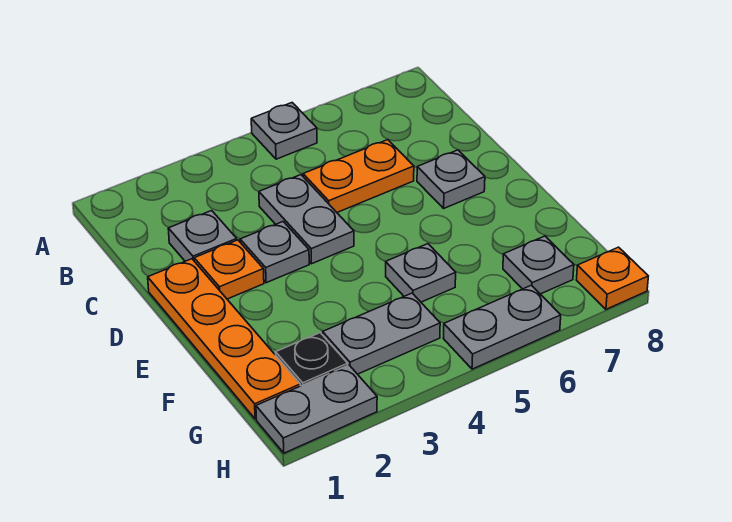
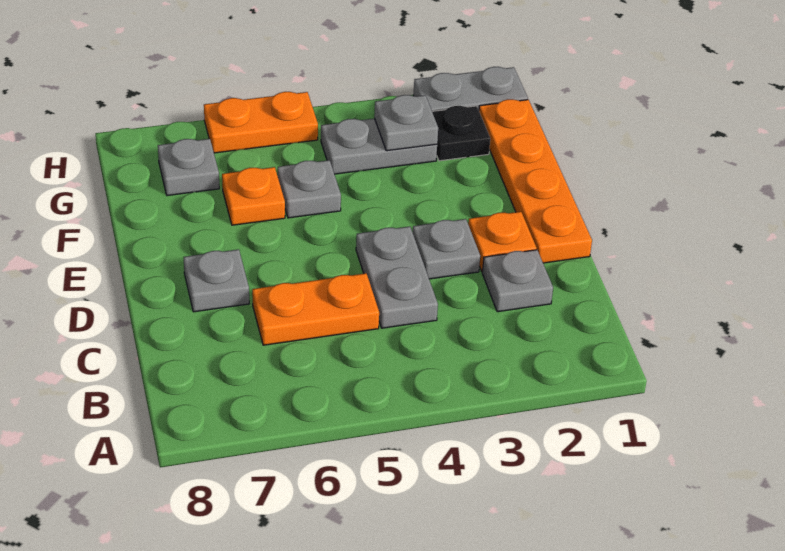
grey plate A5 level 1 -> grey plate G3 level 2
grey plate H5:H6 level 1 -> orange plate H5:H6 level 1
orange plate H8 level 1 -> orange plate F6 level 1

